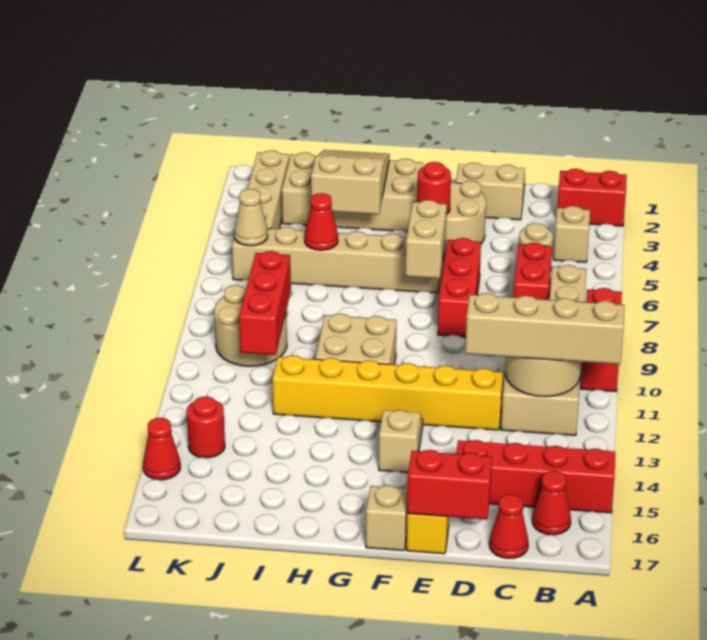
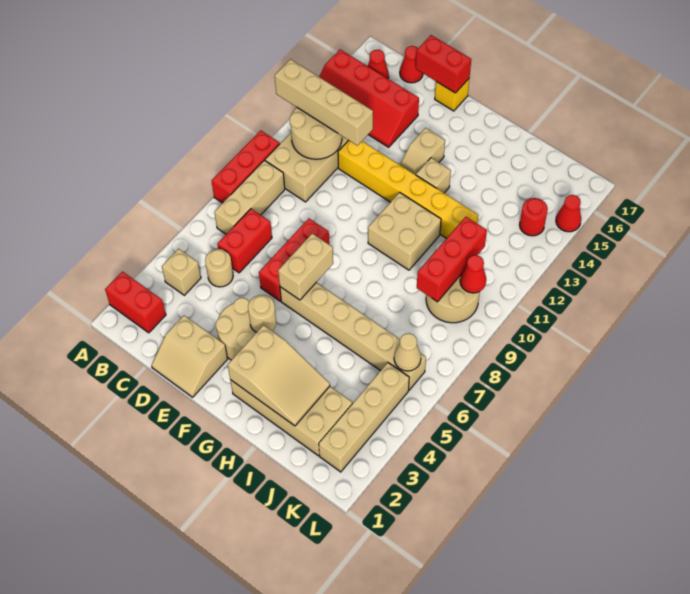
red round brick F4 level 2 -> tan round brick F4 level 2
tan brick F17 level 1 -> tan brick G13 level 1
tan slope H2:I4 level 2 top 4 -> tan slope G2:I3 level 2 top G
red cone I6 level 2 -> red cone K10 level 2

